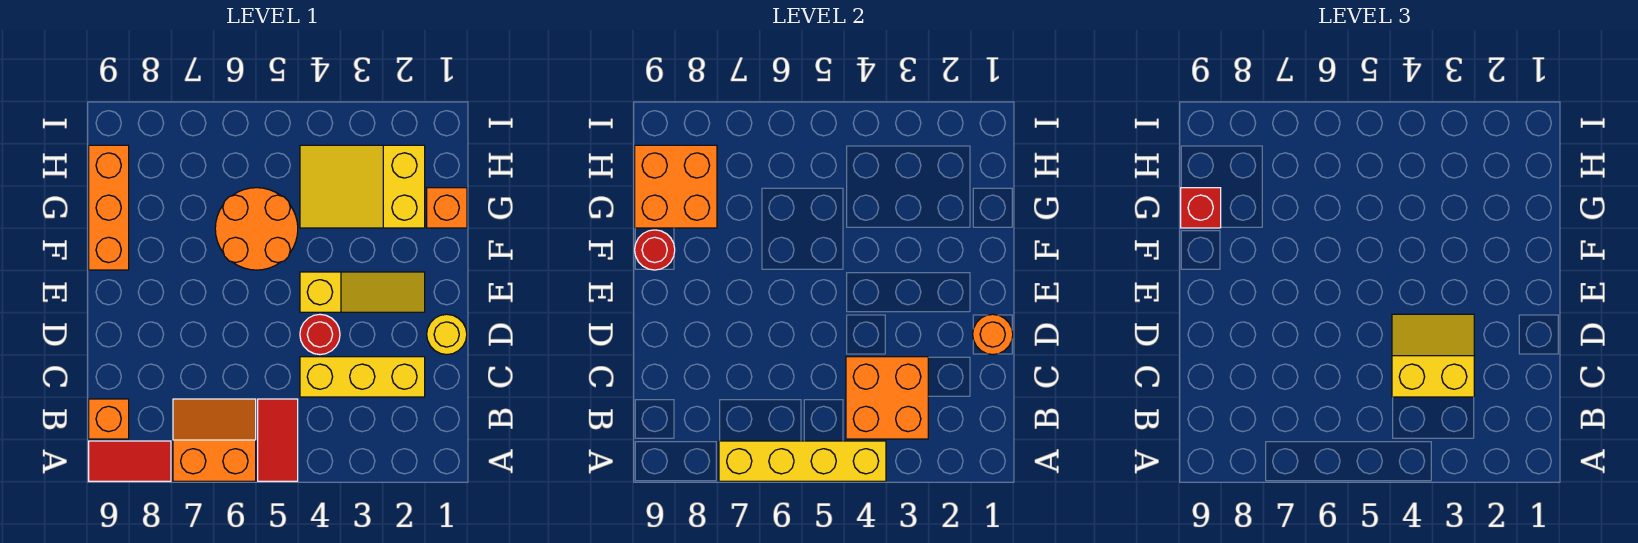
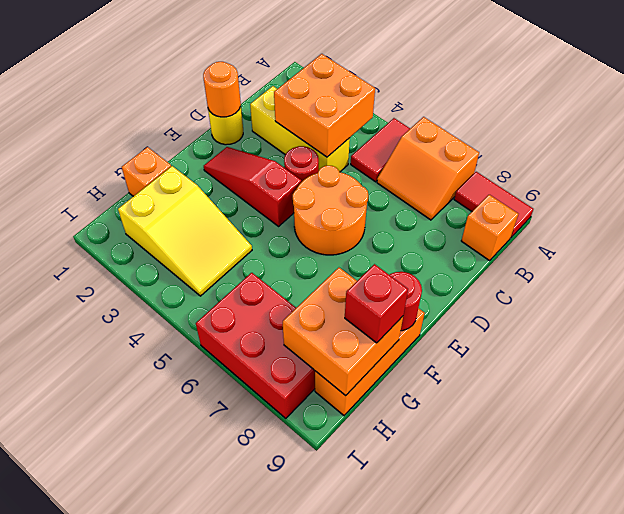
yellow brick A4:A7 level 2 -> none
yellow slope C3:D4 level 3 top C -> none
yellow slope E2:E4 level 1 top 4 -> red slope E2:E4 level 1 top 4
orange round brick F5:G6 level 1 -> orange round brick D5:E6 level 1
none -> red brick H6:I8 level 1

